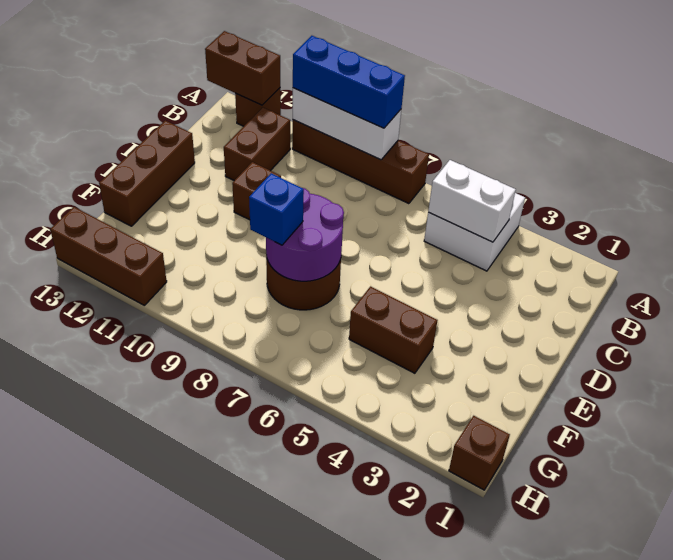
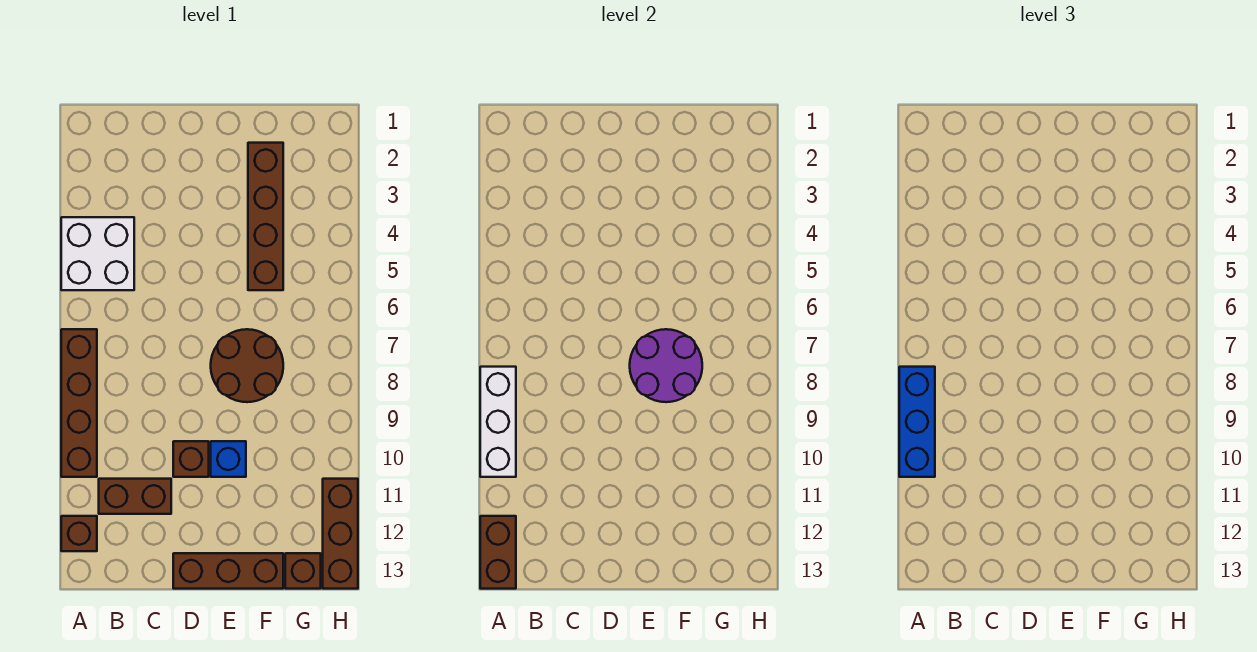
white brick B4:B5 level 2 -> none
brown brick F4:F5 level 1 -> brown brick F2:F5 level 1
blue brick F8 level 3 -> blue brick E10 level 1
brown brick H1 level 1 -> brown brick G13 level 1

